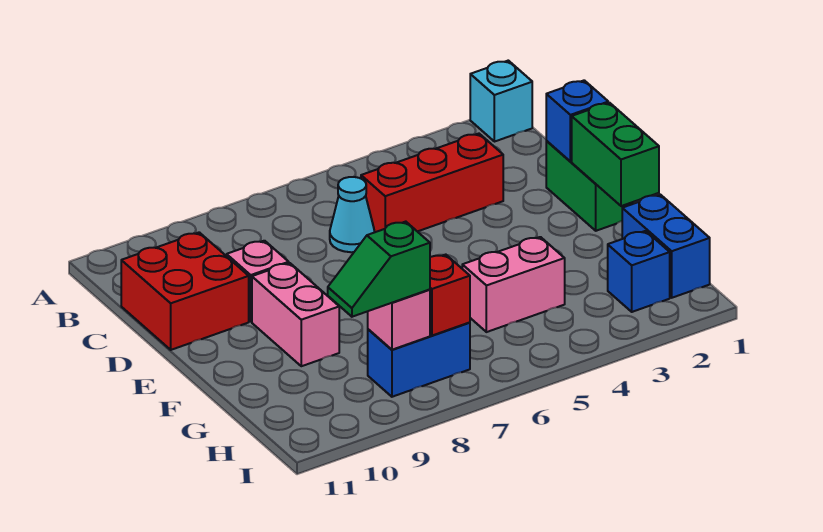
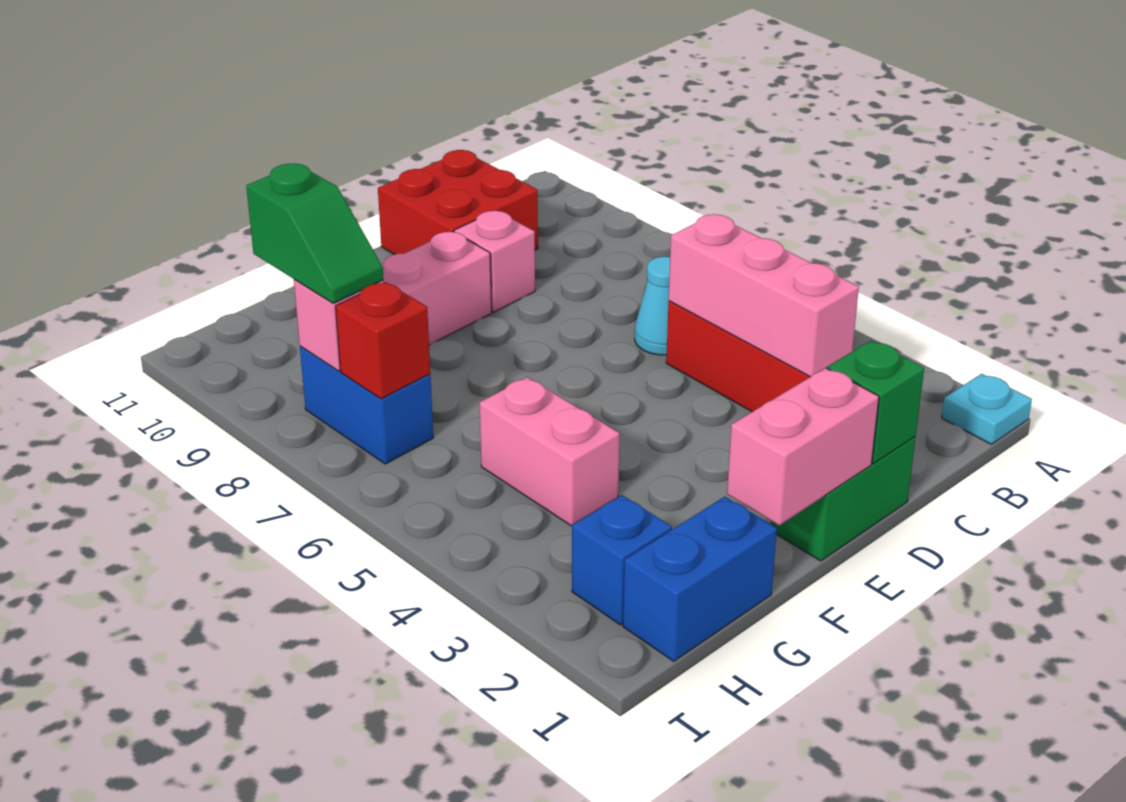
cyan brick A1 level 1 -> cyan plate A1 level 1
none -> pink brick C3:C5 level 2
blue brick D1 level 2 -> green brick D1 level 2
green brick E1:F1 level 2 -> pink brick E1:F1 level 2
green slope H8:H9 level 3 top 8 -> green slope H8:H9 level 3 top 9

